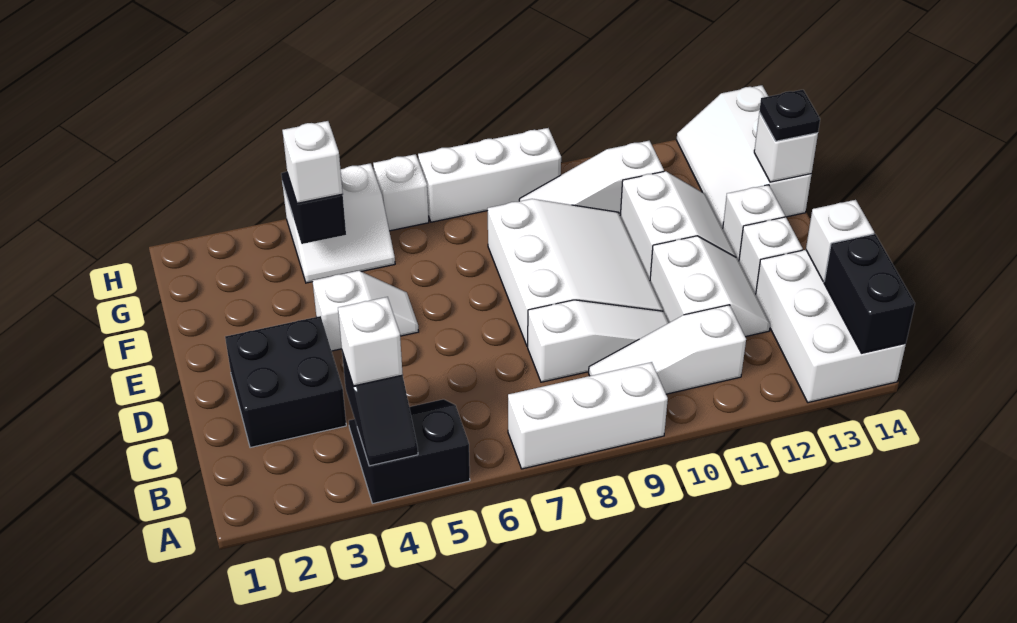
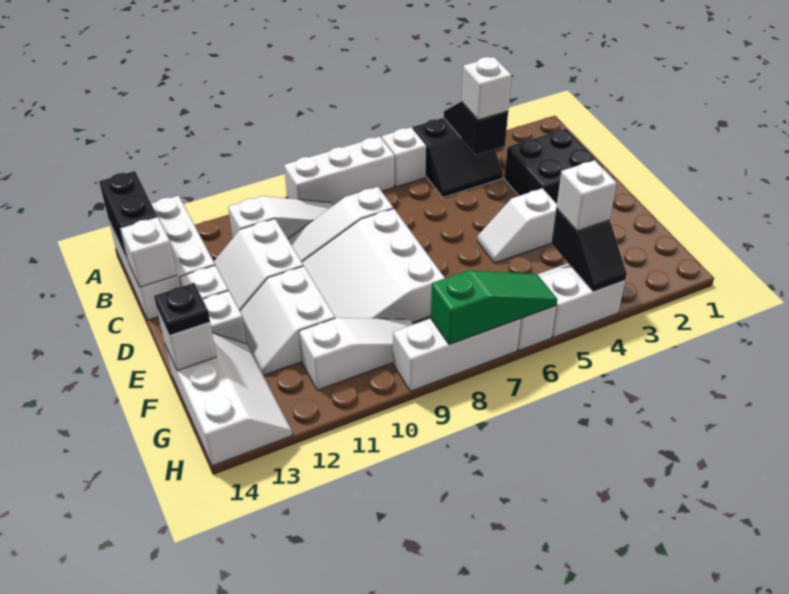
none -> white brick A6 level 1
none -> green slope H6:H8 level 2 top 8

